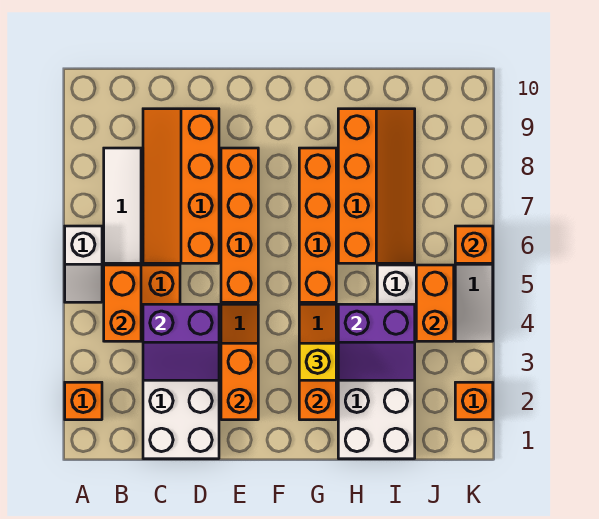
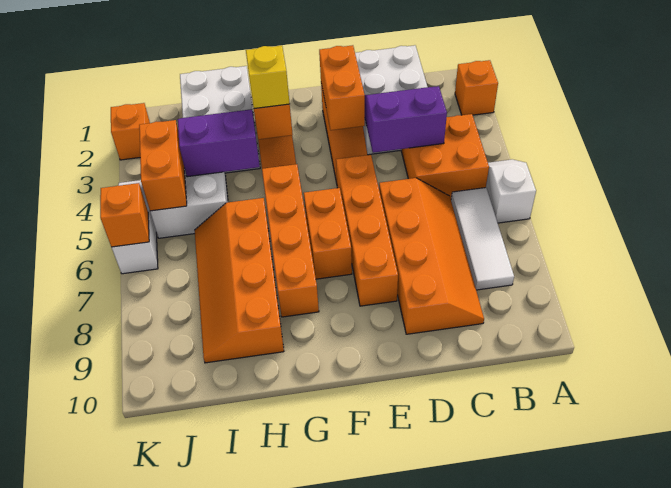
orange brick B4:B5 level 2 -> orange brick F6:F7 level 1

